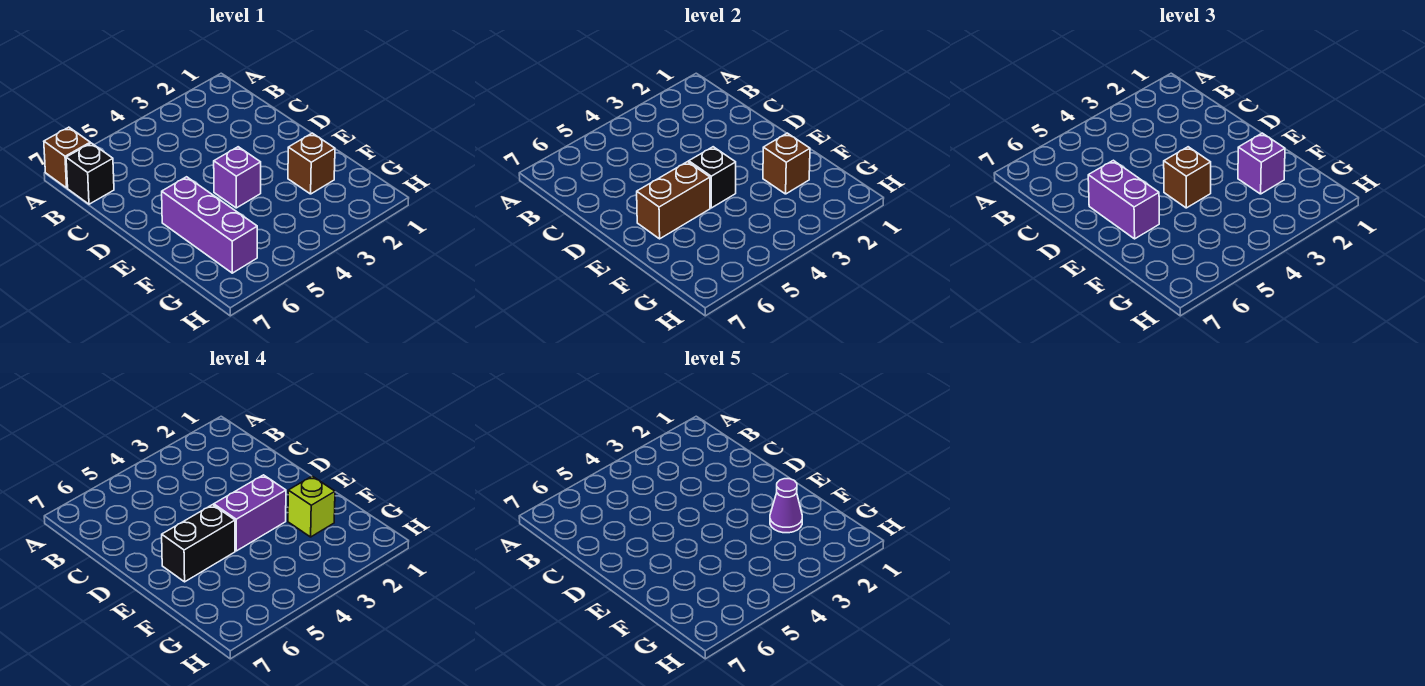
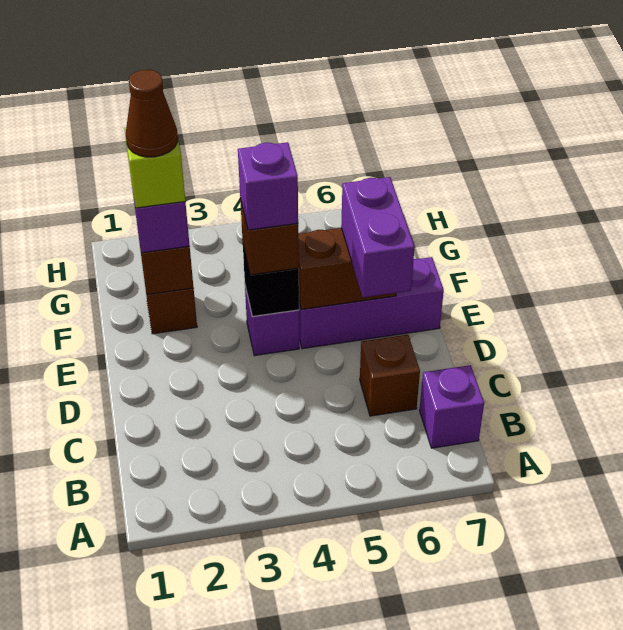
brown brick A7 level 1 -> brown brick C6 level 1
black brick B7 level 1 -> purple brick B7 level 1
purple brick E3:E4 level 4 -> purple brick E4 level 4
black brick E5:E6 level 4 -> none
purple brick E6:G6 level 1 -> purple brick E5:E7 level 1
purple cone F2 level 5 -> brown cone F2 level 5

